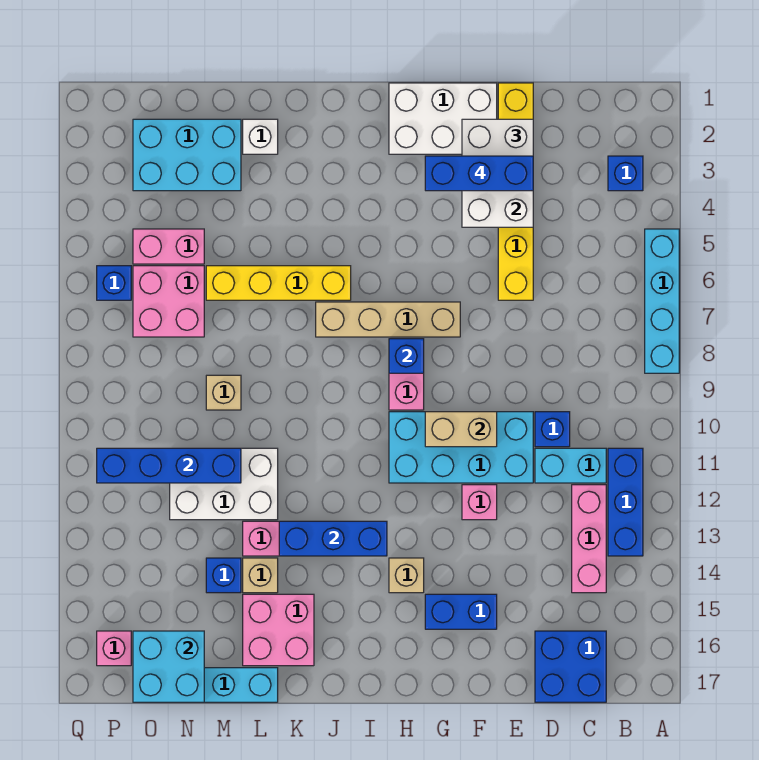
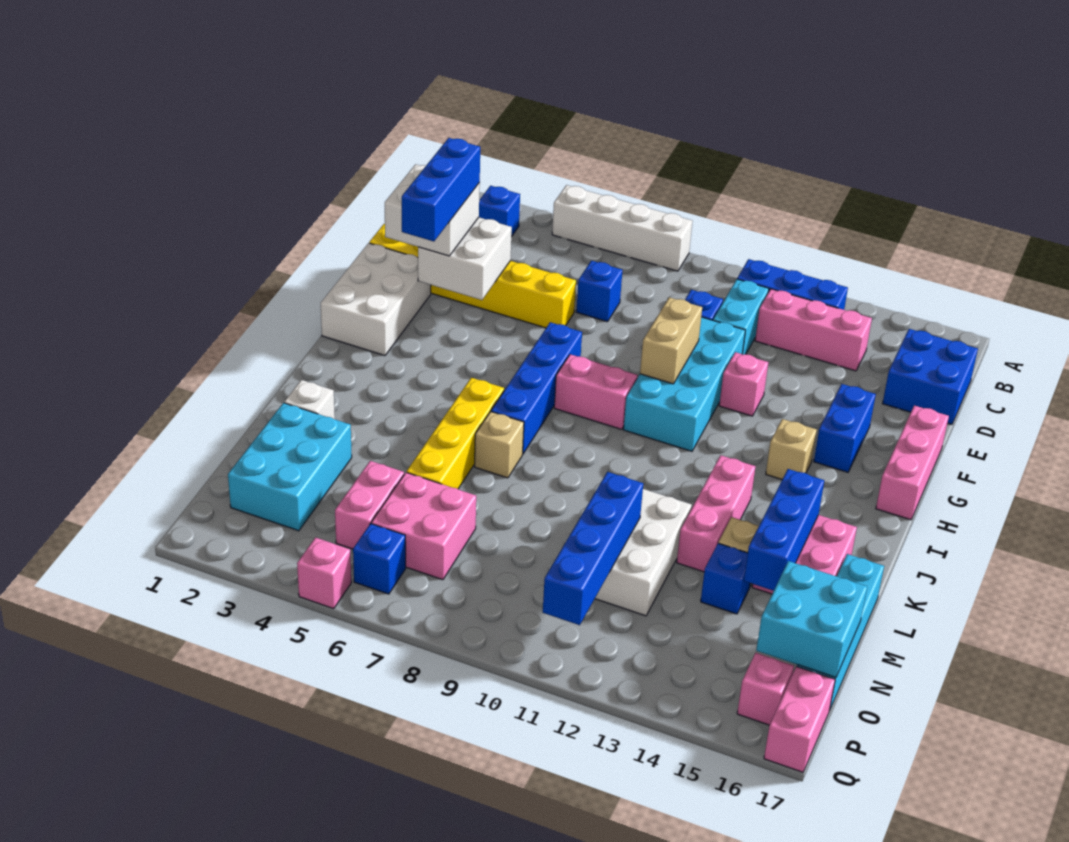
cyan brick A5:A8 level 1 -> white brick A5:A8 level 1
none -> pink brick F17:H17 level 1
tan brick G7:J7 level 1 -> blue brick G7:J7 level 1
blue brick H8 level 2 -> blue brick D7 level 1
blue brick I13:K13 level 2 -> blue brick K15:M15 level 2
tan brick M9 level 1 -> tan brick K7 level 1
none -> pink brick P17:Q17 level 1
none -> pink brick Q5 level 1

